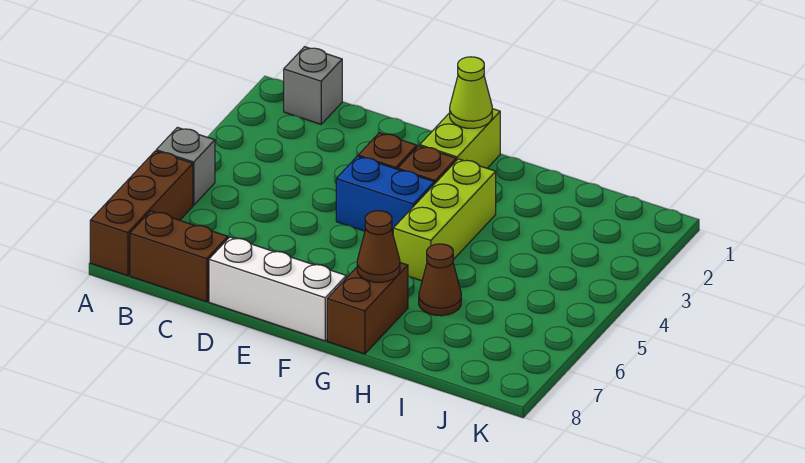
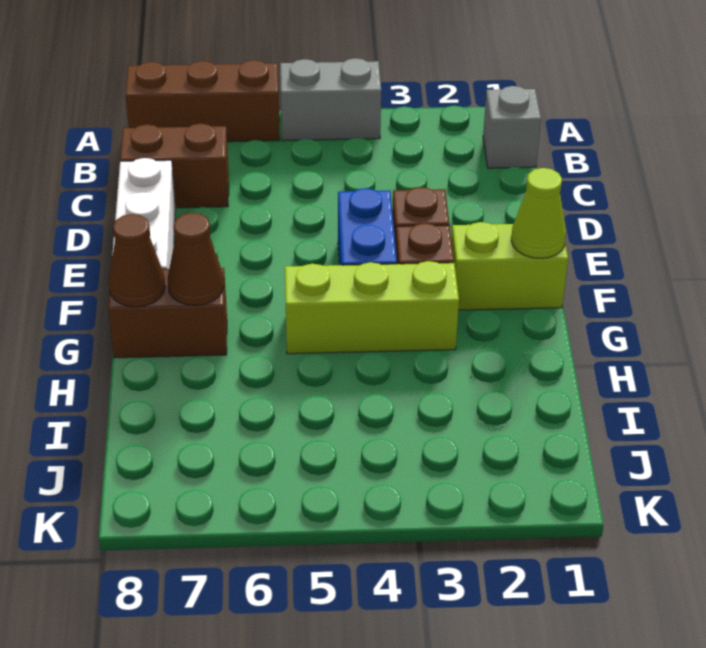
grey brick A5 level 1 -> grey brick A4:A5 level 1
brown brick B8:C8 level 1 -> brown brick C7:C8 level 1
brown cone H6 level 1 -> brown cone G8 level 2

